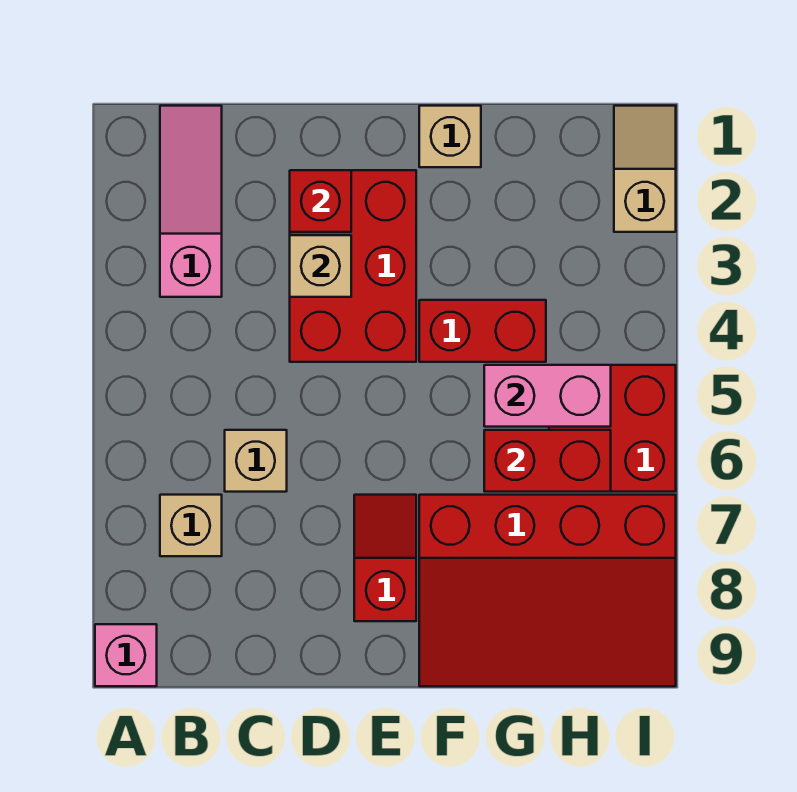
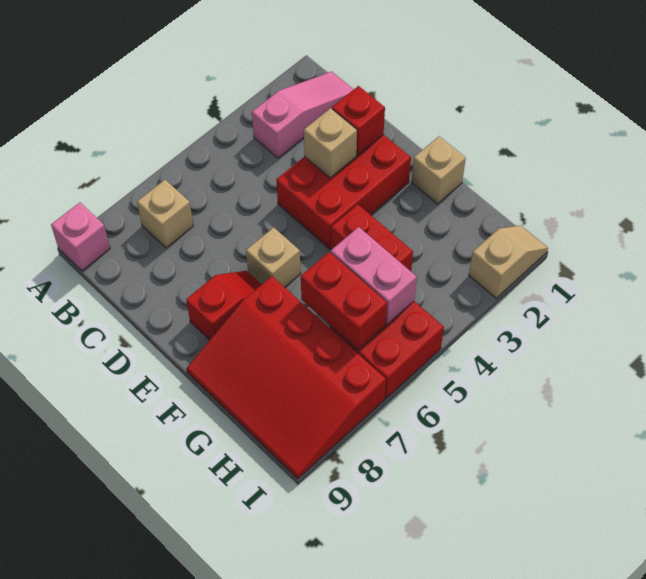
tan brick C6 level 1 -> tan brick E6 level 1

